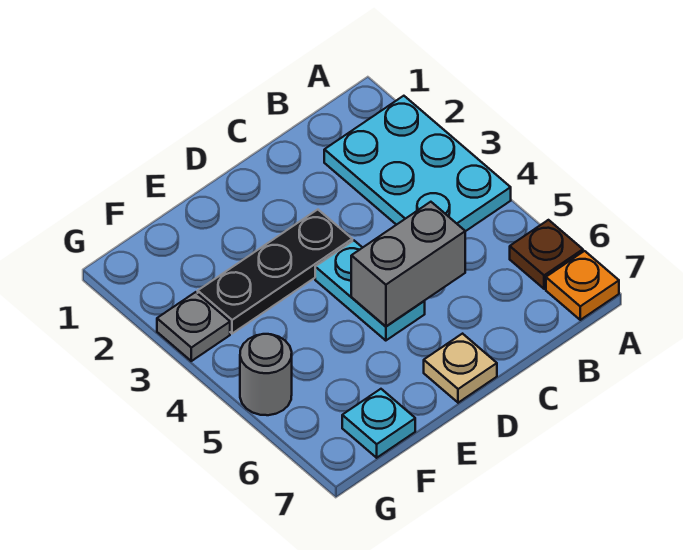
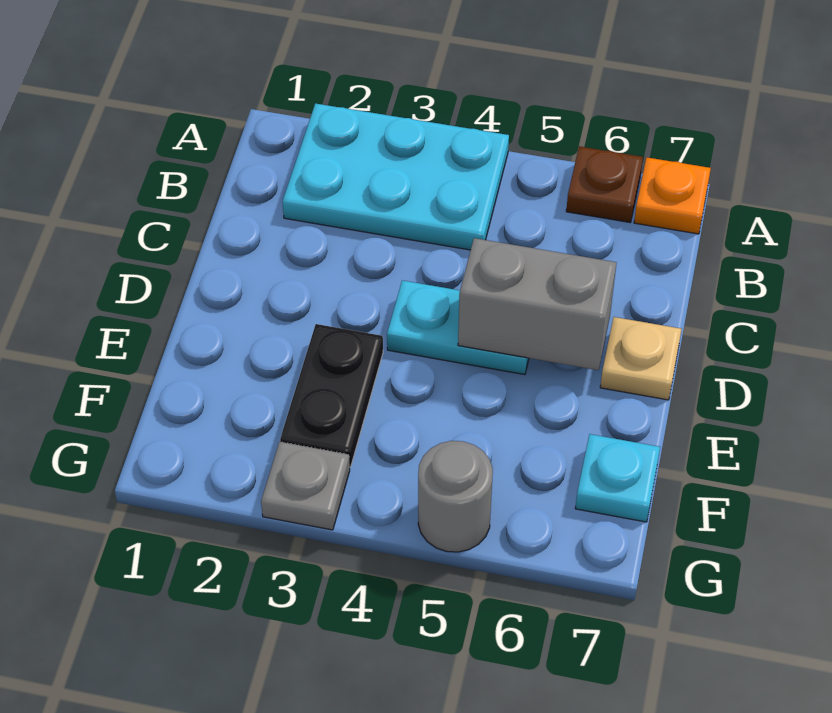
grey brick C5:D5 level 2 -> grey brick D5:D6 level 2
black plate D3:F3 level 1 -> black plate E3:F3 level 1

